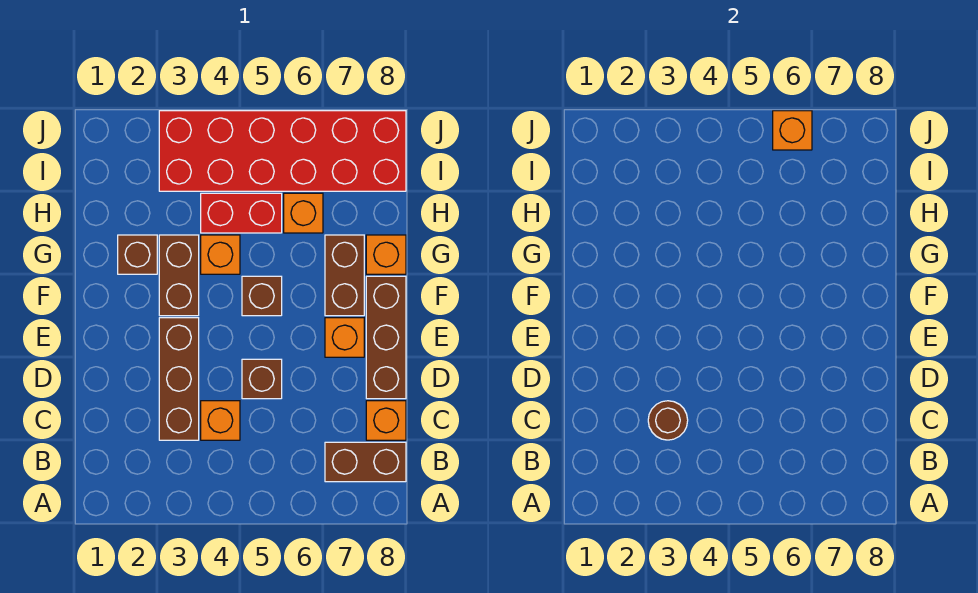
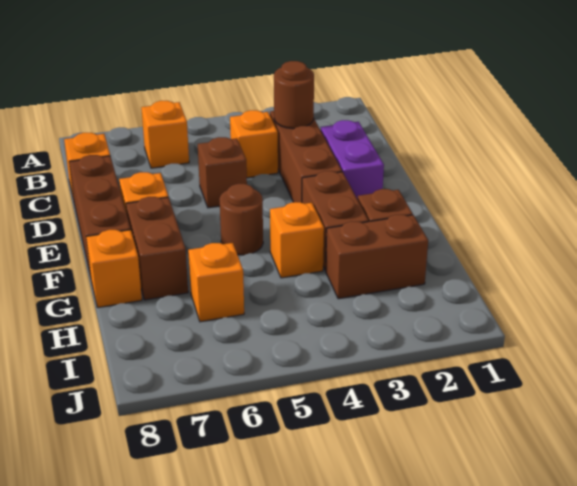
brown brick B7:B8 level 1 -> brown brick H2:H3 level 1
none -> purple brick D2:E2 level 1
brown brick F5 level 1 -> brown round brick F5 level 1
red brick H4:H5 level 1 -> none
red brick I3:J8 level 1 -> none
orange brick J6 level 2 -> orange brick B6 level 1

